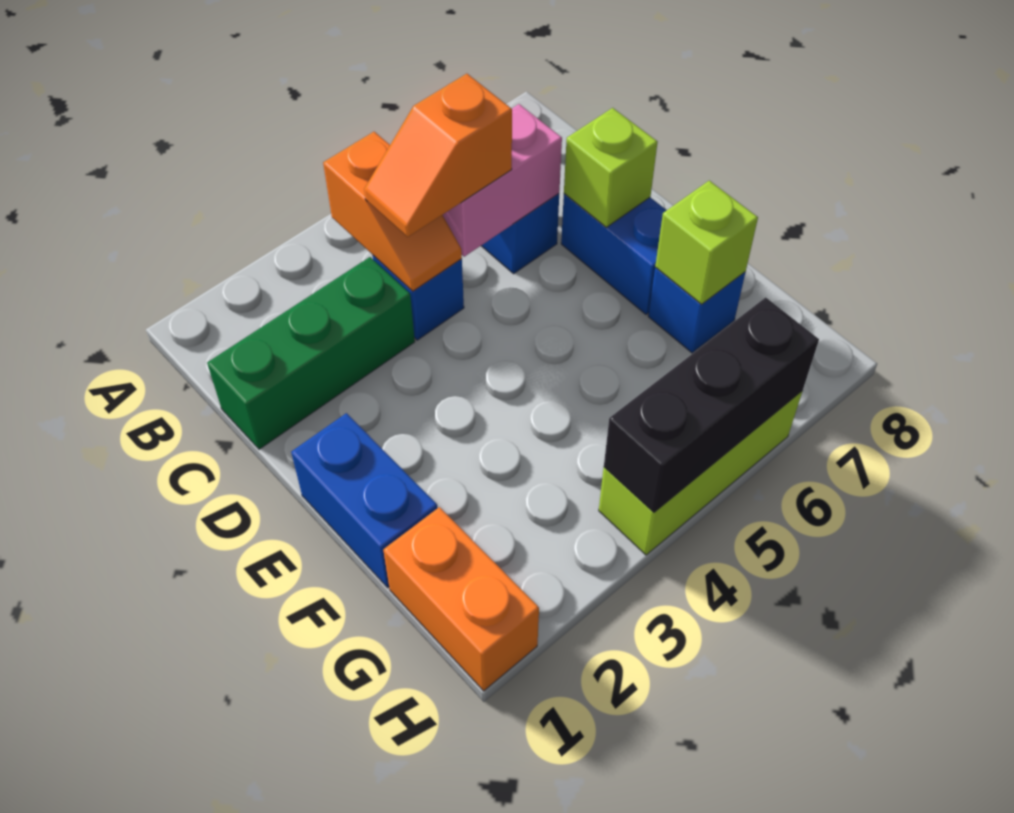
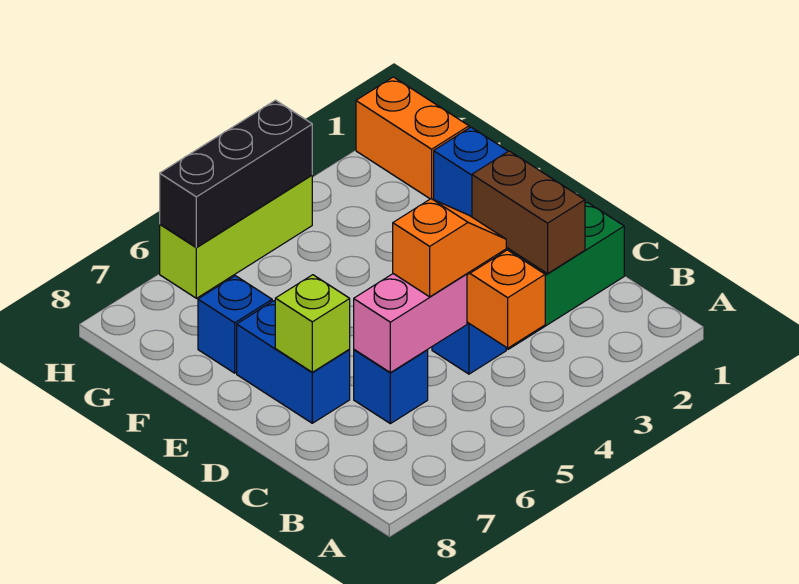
none -> brown brick C2:D2 level 2
lime brick F7 level 2 -> none

